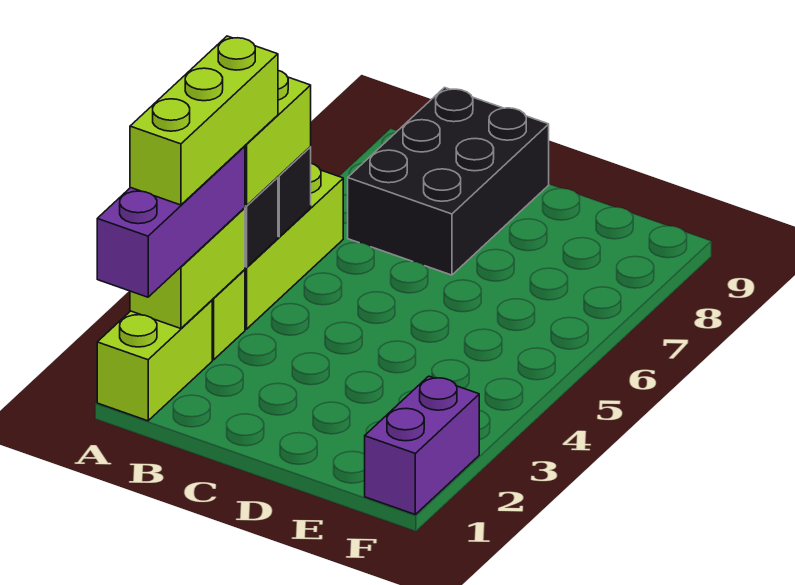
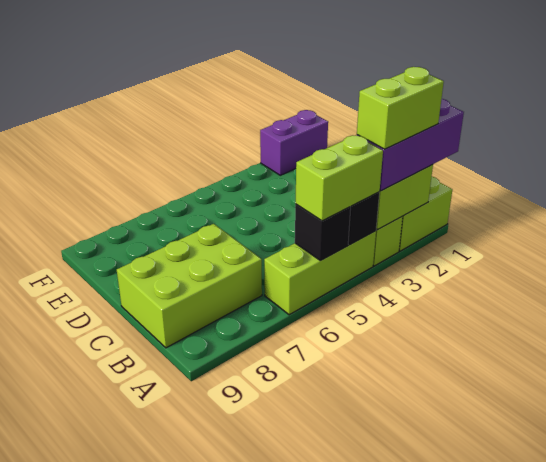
lime brick A2:A4 level 4 -> lime brick A2:A3 level 4
black brick B7:C9 level 1 -> lime brick B7:C9 level 1

